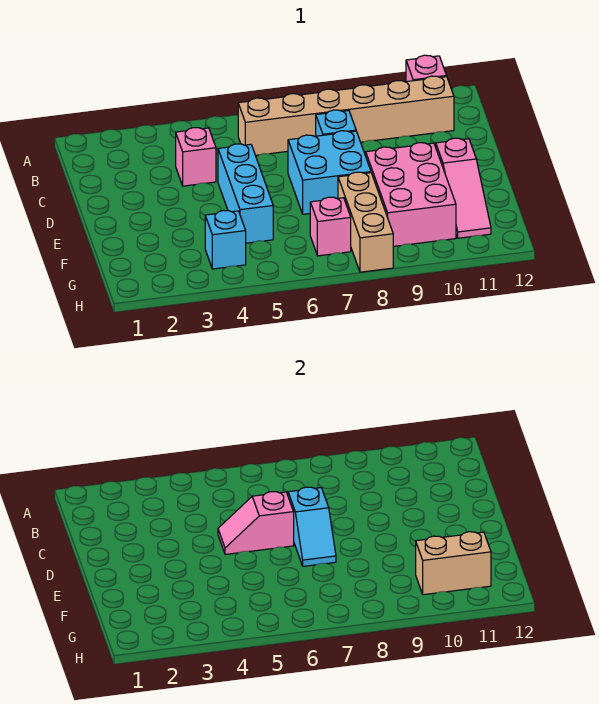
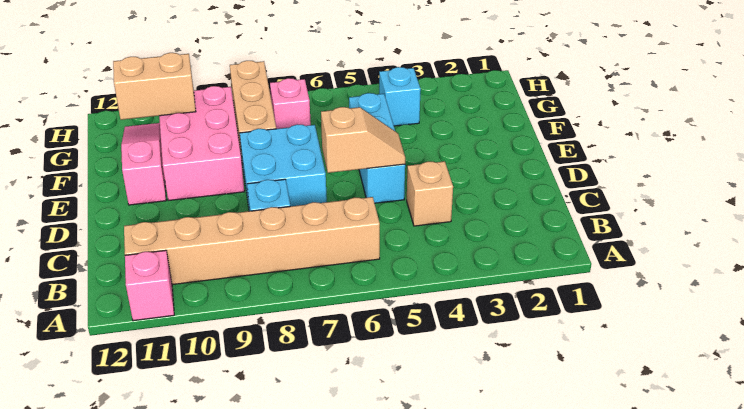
pink brick C4 level 1 -> tan brick C4 level 1
pink slope D5:D6 level 2 top 6 -> tan slope D5:D6 level 2 top 6
cyan slope D7:E7 level 2 top D -> none

